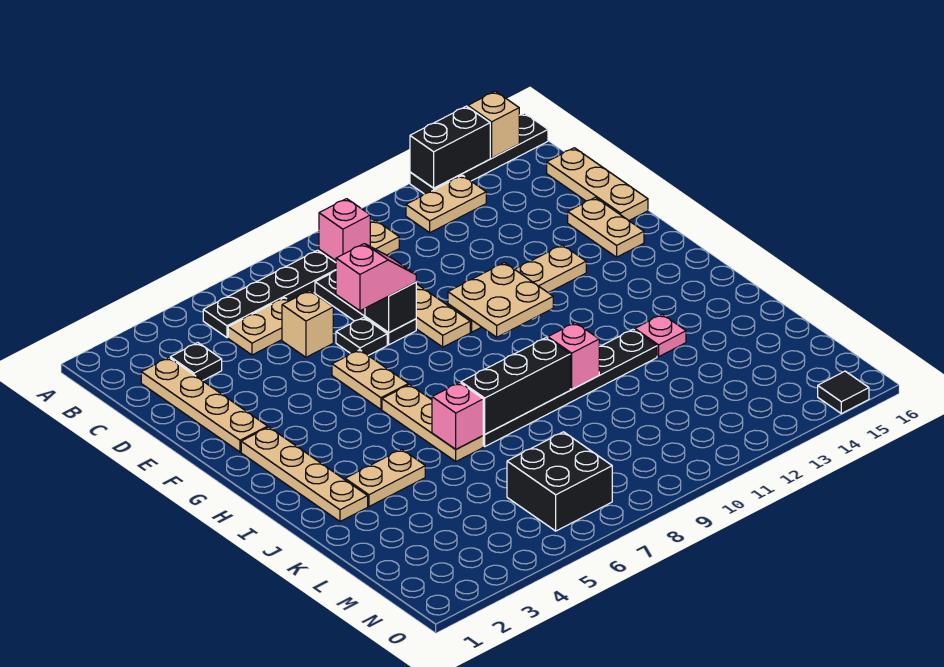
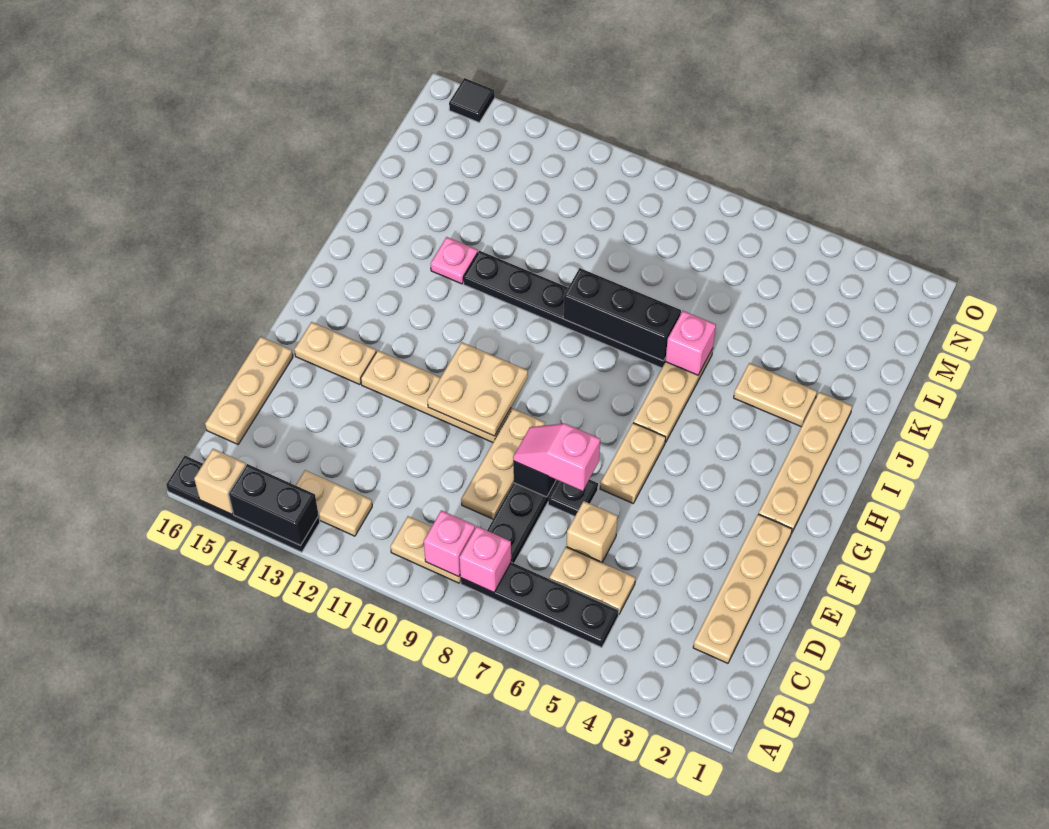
black plate C3 level 1 -> none
tan plate E15:F15 level 1 -> tan plate F14:F15 level 1
pink brick J10 level 2 -> pink brick B8 level 2
black brick M6:N7 level 1 -> none

